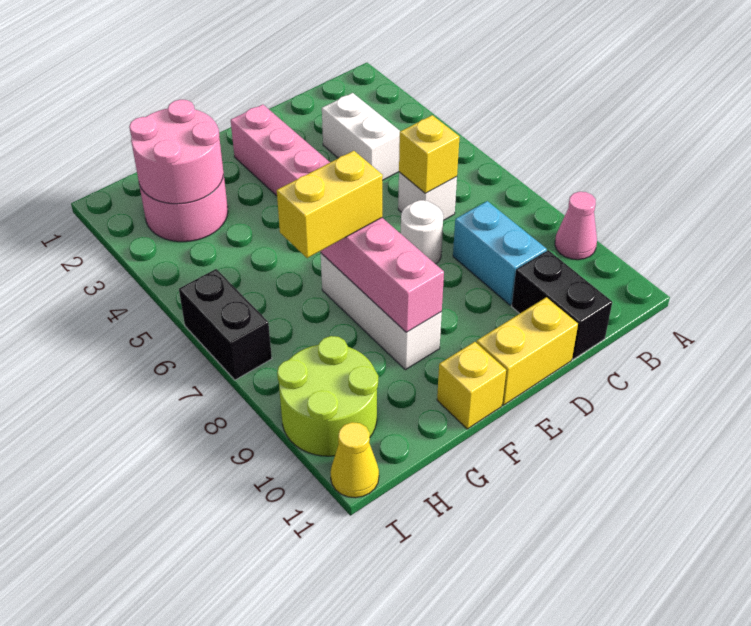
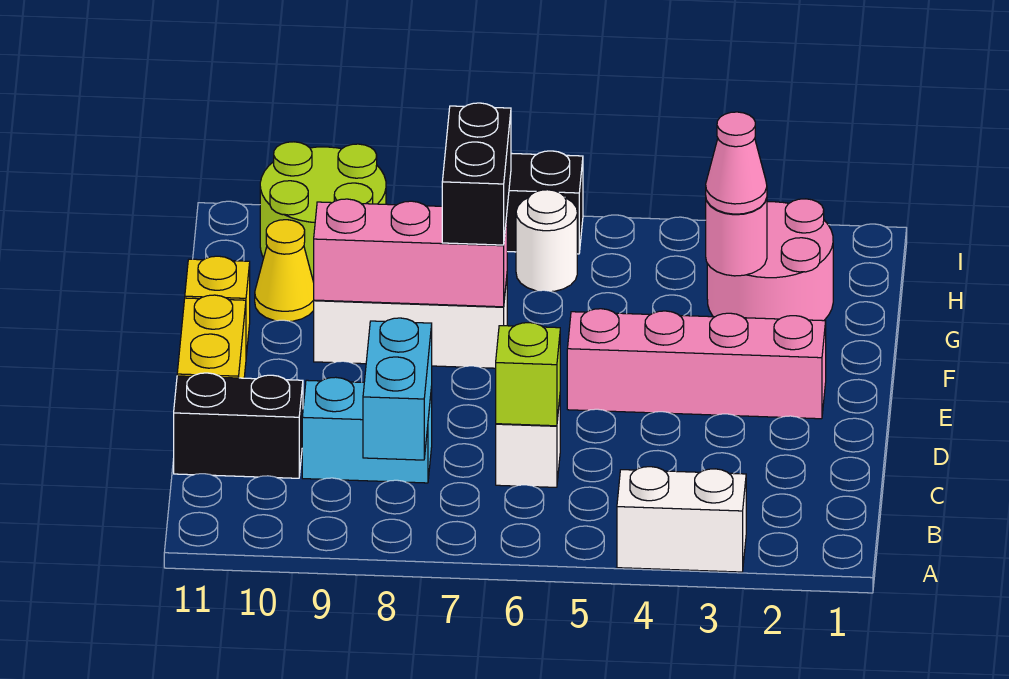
pink cone A9 level 1 -> pink cone G3 level 3
none -> cyan brick B8:C8 level 2
white brick C3:C4 level 1 -> white brick A3:A4 level 1
yellow brick C6 level 2 -> lime brick C6 level 2
white round brick D7 level 1 -> white round brick H6 level 1
yellow brick F7:G7 level 3 -> black brick F7:G7 level 3
pink round brick G2:H3 level 2 -> pink round brick G3 level 2
yellow cone I11 level 1 -> yellow cone G10 level 1

